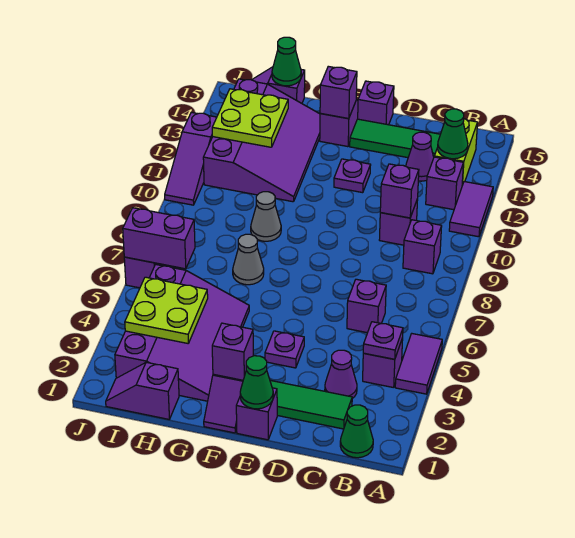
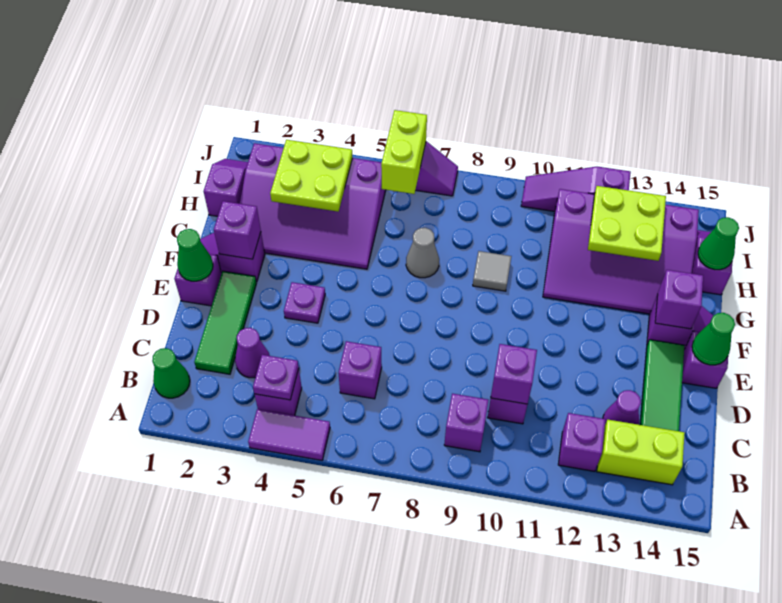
purple tile A11:A12 level 1 -> none
green cone B13 level 2 -> green cone E15 level 2
purple plate E12 level 1 -> none
grey cone G9 level 1 -> grey tile G9 level 1
purple brick I6:J6 level 2 -> lime brick I6:J6 level 2

